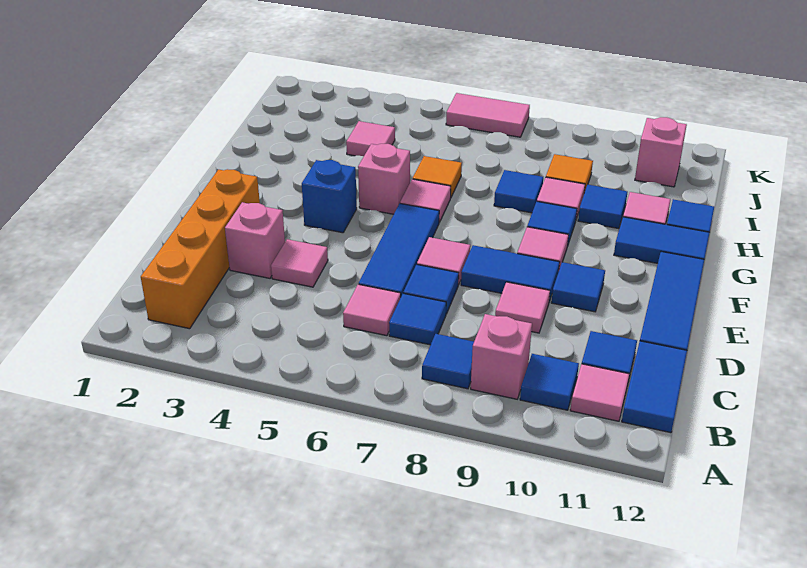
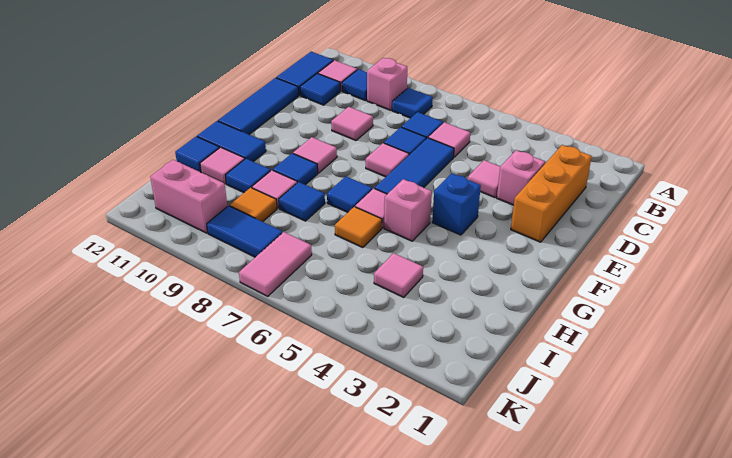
orange brick B2:E2 level 1 -> orange brick C2:E2 level 1
blue tile E8:E9 level 1 -> blue tile J8:J9 level 1
blue tile E10 level 1 -> blue tile G7 level 1
pink brick J11 level 1 -> pink brick J10:J11 level 1
pink tile K6:K7 level 1 -> pink tile J7:K7 level 1

